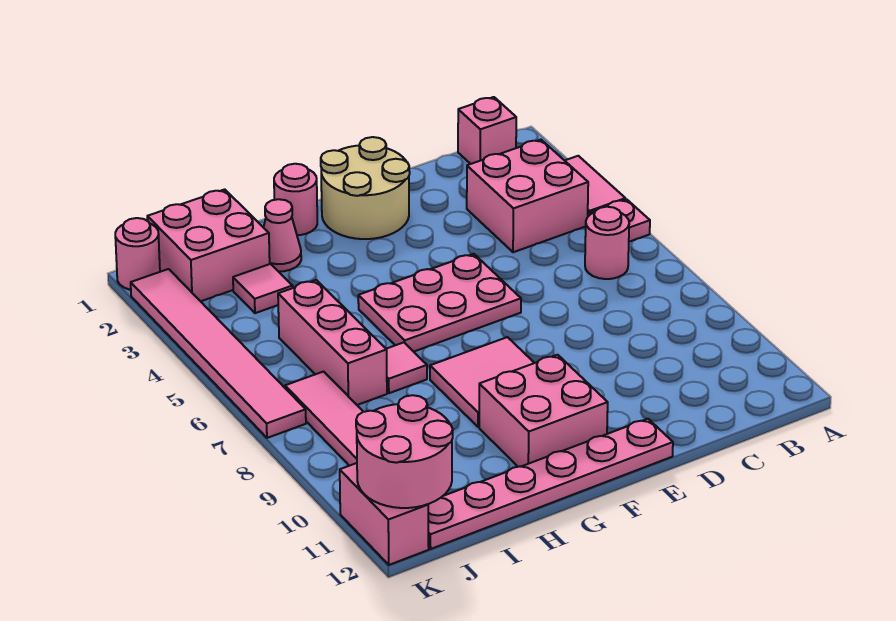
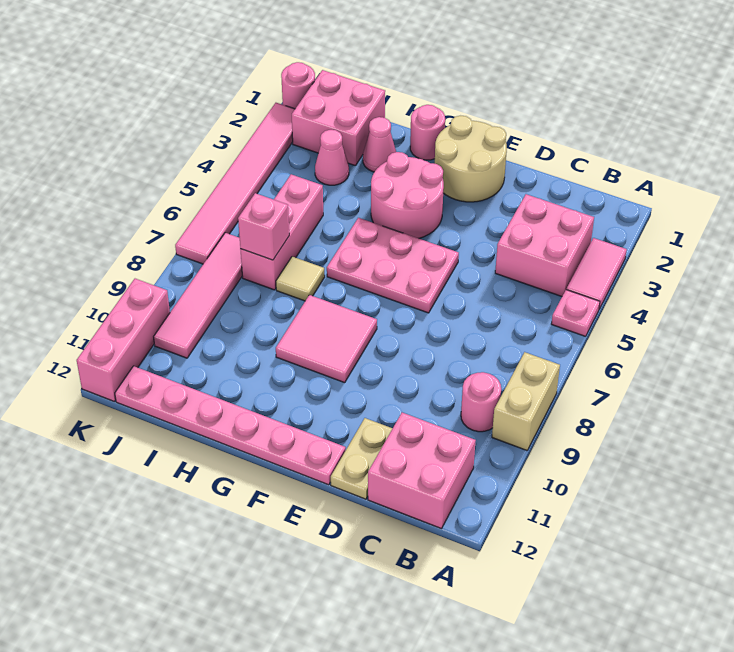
none -> tan brick A8:A9 level 1
pink brick B1 level 1 -> pink brick I7 level 2
pink round brick B6 level 1 -> pink round brick B9 level 1
none -> tan plate D11:D12 level 1
pink brick F10:G11 level 1 -> pink brick B11:C12 level 1
pink tile H7 level 1 -> tan tile H7 level 1
pink tile I3 level 1 -> pink cone I3 level 1
pink round brick J11:K12 level 2 -> pink round brick F3:G4 level 1
pink brick K11:K12 level 1 -> pink brick K10:K12 level 1

